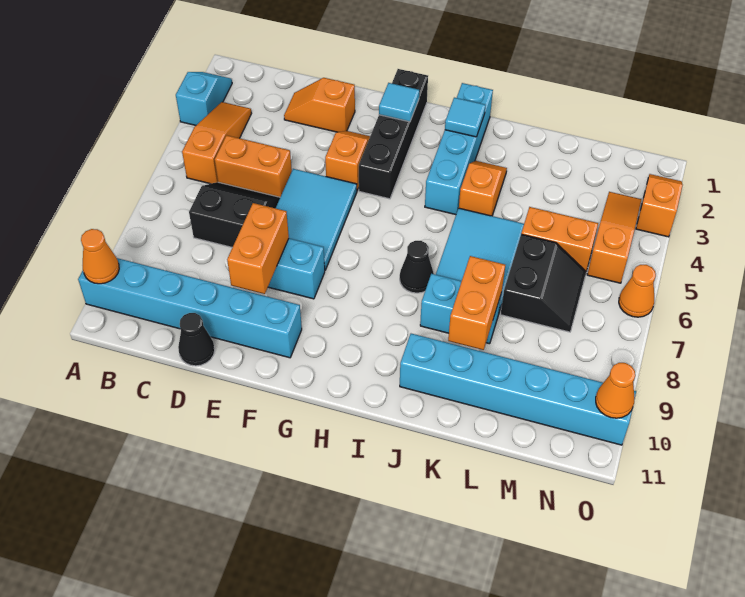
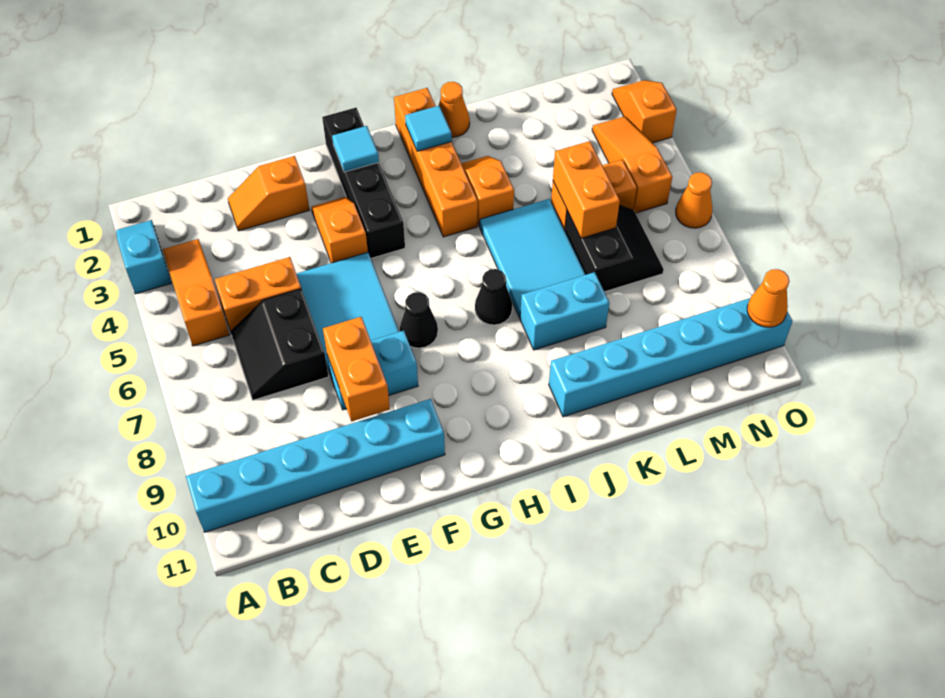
orange cone A10 level 2 -> orange cone J1 level 1
black slope C6:D7 level 1 top 7 -> black slope C6:D7 level 1 top D
black cone D11 level 1 -> black cone G7 level 1
cyan brick I1:I4 level 1 -> orange brick I1:I4 level 1
orange brick K8:K9 level 2 -> orange brick L5:L6 level 2

